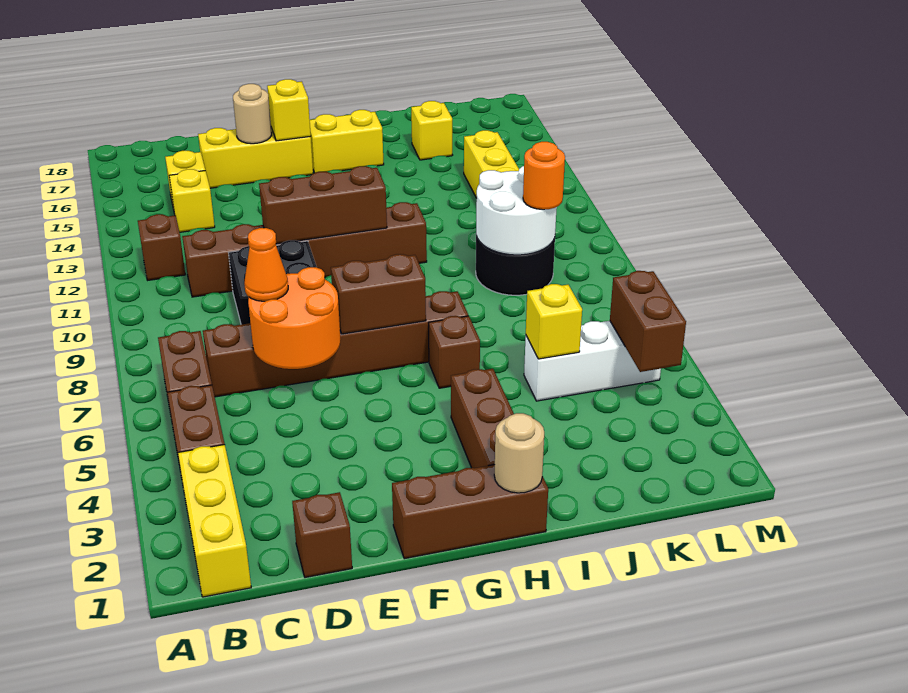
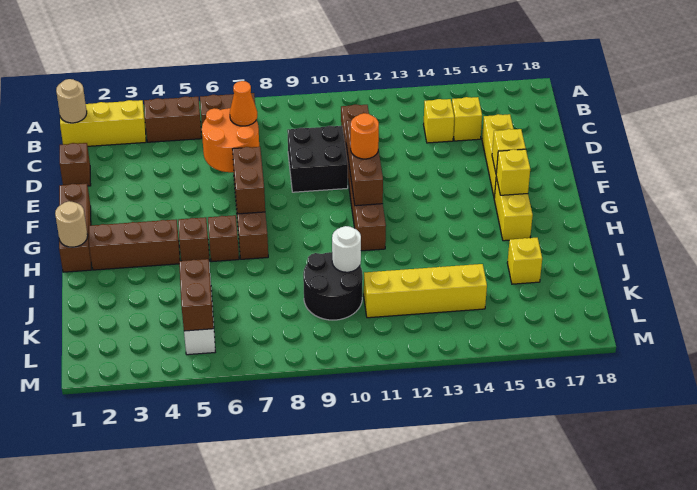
brown brick B12 level 1 -> brown brick H5 level 1
tan round brick E16 level 2 -> tan round brick B1 level 2
yellow brick J5 level 2 -> yellow brick G16 level 2
white round brick J9:K10 level 2 -> white round brick J10 level 2
orange round brick K9 level 3 -> orange round brick F11 level 3
brown brick L4:L5 level 2 -> brown brick K5:L5 level 2

